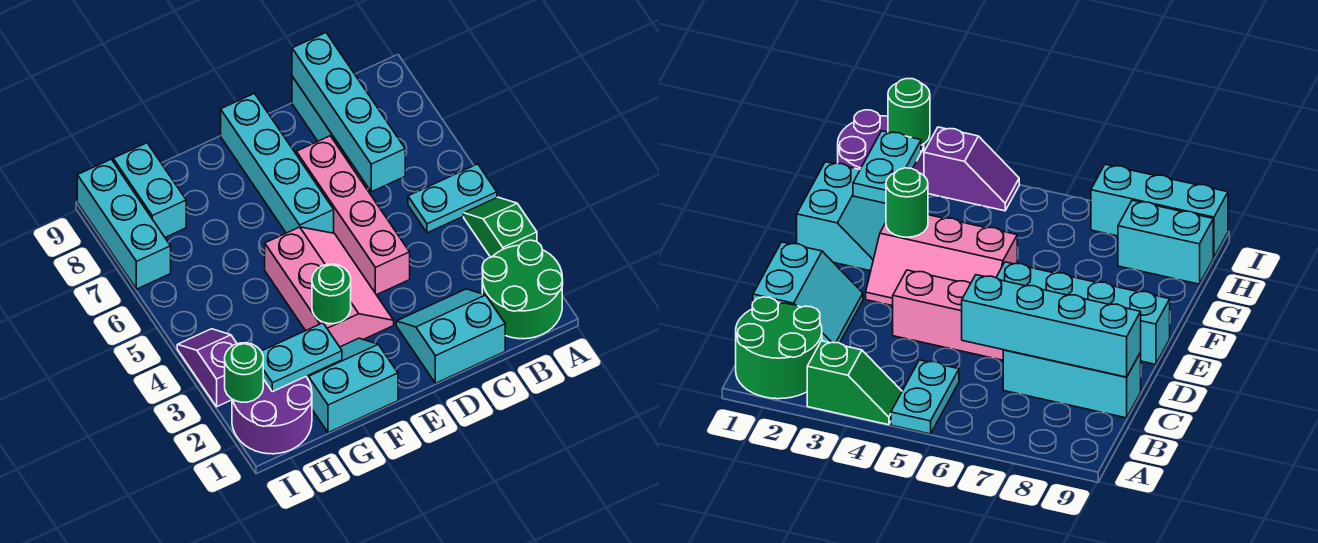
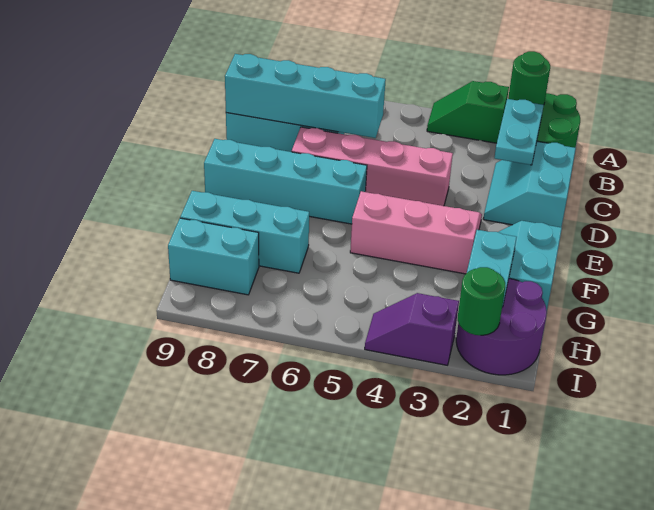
cyan plate A5:B5 level 1 -> cyan plate B2:C2 level 2
green round brick F3 level 2 -> green round brick A2 level 2
cyan brick I7:I9 level 1 -> cyan brick G7:G9 level 1

